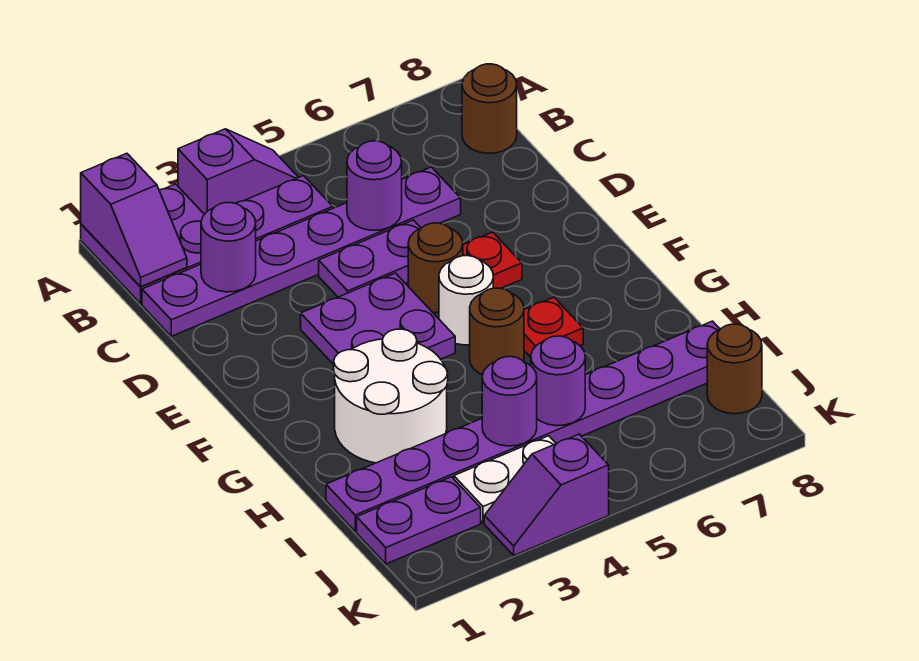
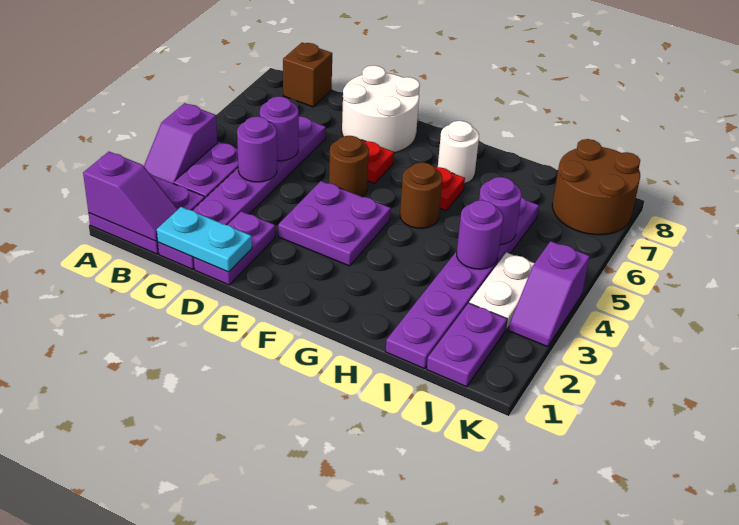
purple slope A3:A4 level 1 top 3 -> purple slope A3:A4 level 1 top 4
brown round brick B8 level 1 -> brown brick B8 level 1
none -> cyan plate C1:D1 level 2
purple round brick C2 level 2 -> purple round brick C4 level 2
purple plate D4:D5 level 1 -> purple plate D1:D2 level 1
white round brick F5 level 1 -> white round brick G7 level 1
white round brick G2:H3 level 1 -> white round brick D7:E8 level 1
purple plate I1:I8 level 1 -> purple plate I1:I6 level 1
brown round brick J8 level 1 -> brown round brick J7:K8 level 1

